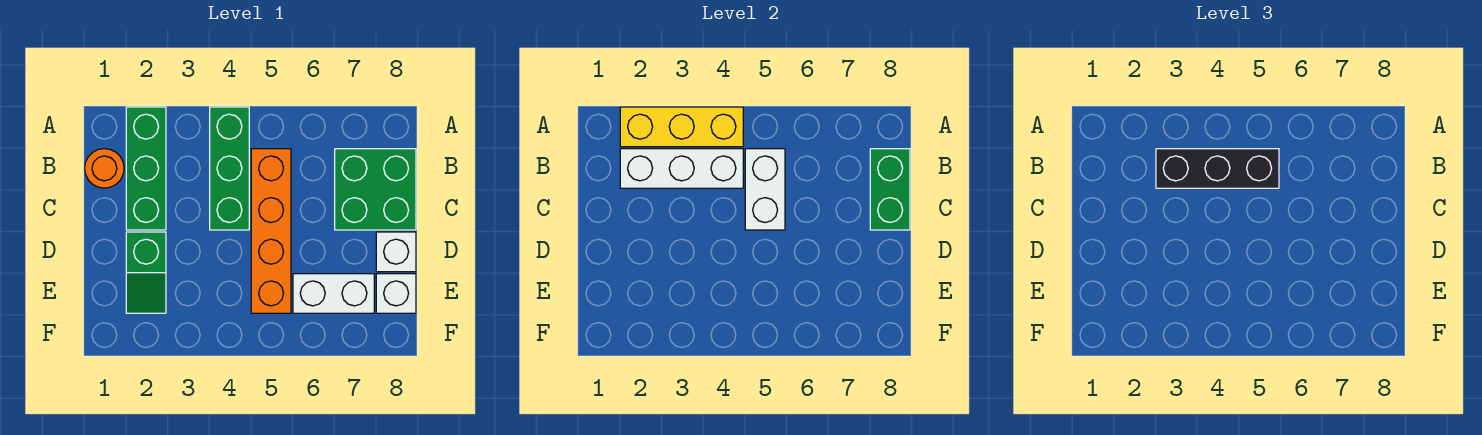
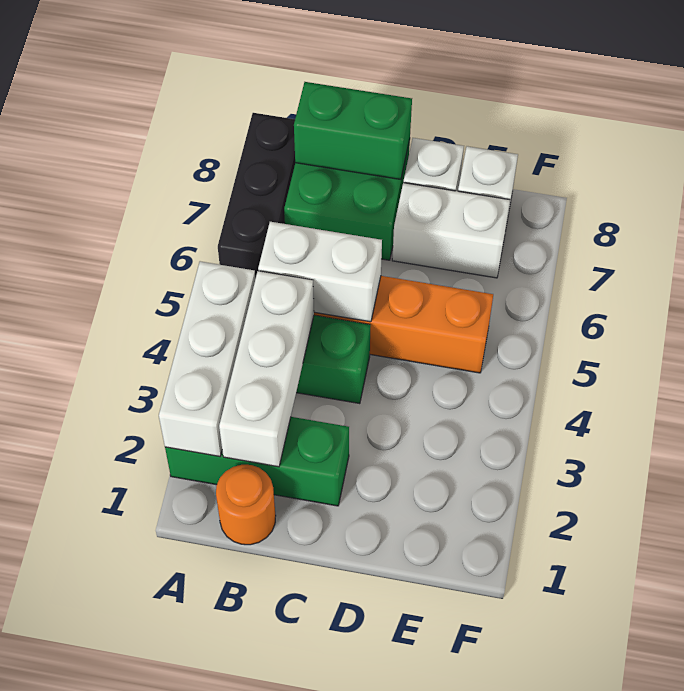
yellow brick A2:A4 level 2 -> white brick A2:A4 level 2
black brick B3:B5 level 3 -> black brick A6:A8 level 1
green slope D2:E2 level 1 top D -> none
white brick E6:E7 level 1 -> white brick D7:E7 level 1

